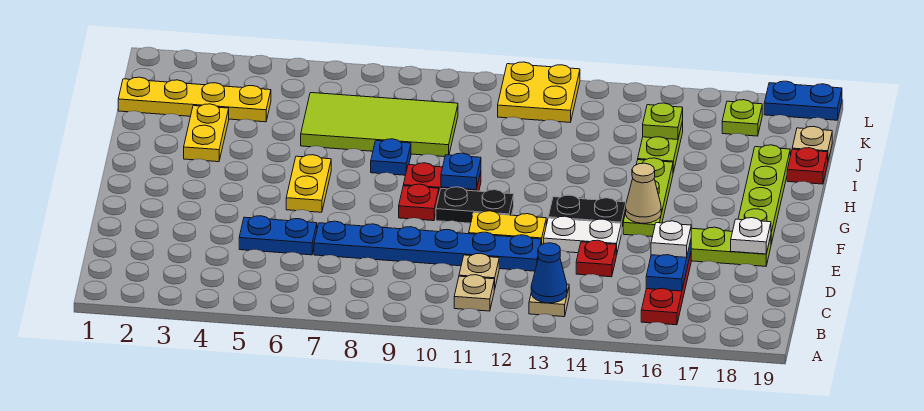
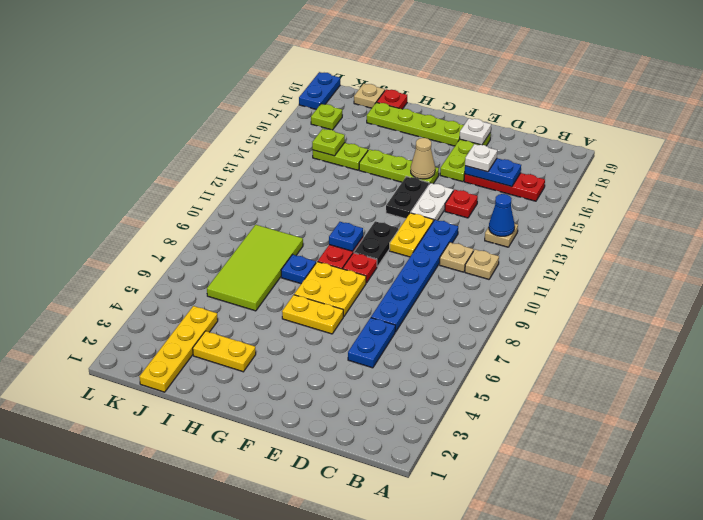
yellow plate K11:L12 level 1 -> yellow plate F7:G8 level 1

